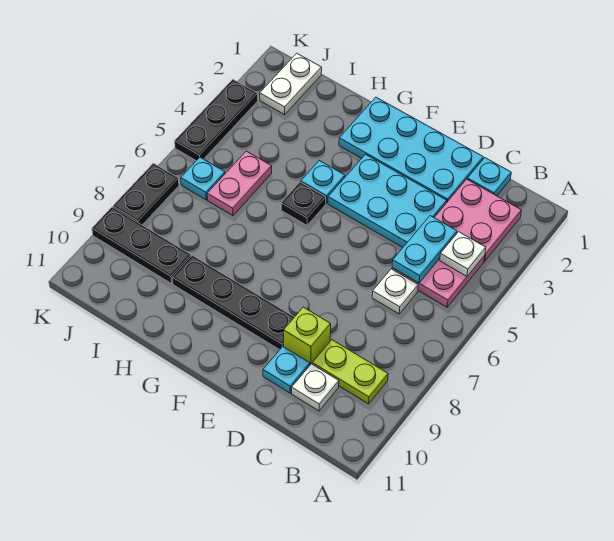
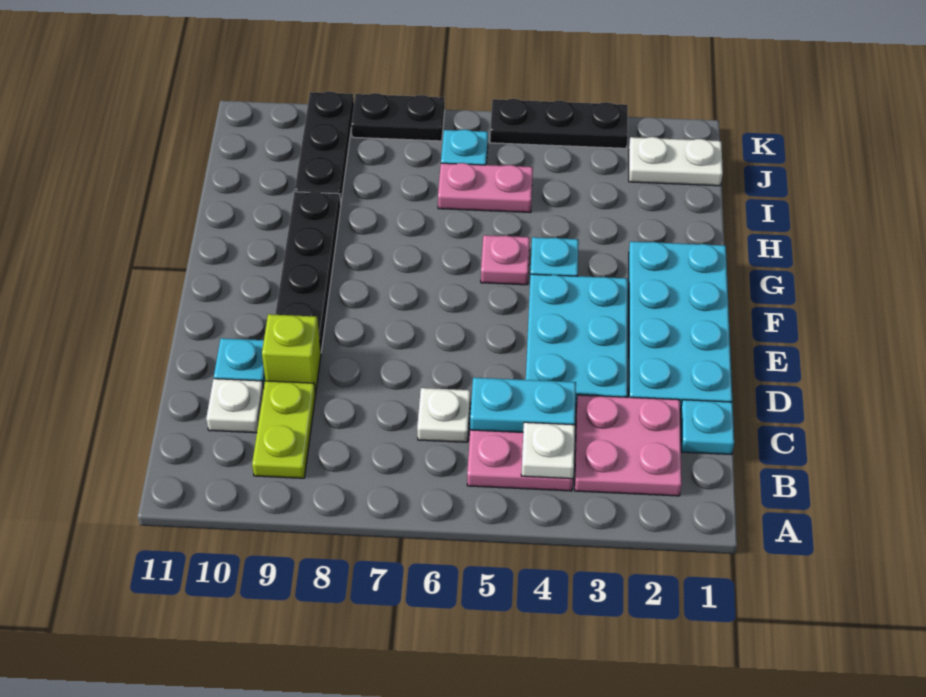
black plate G5 level 1 -> pink plate G5 level 1

